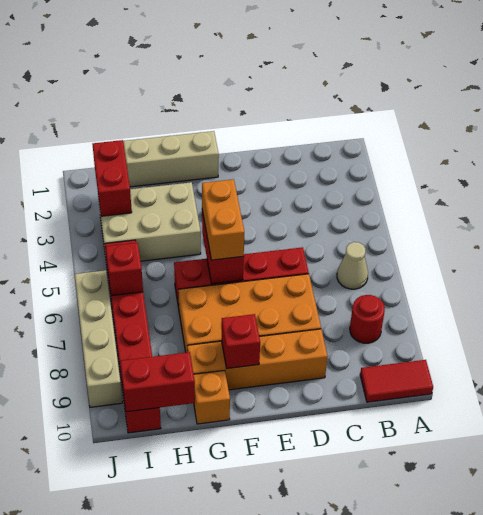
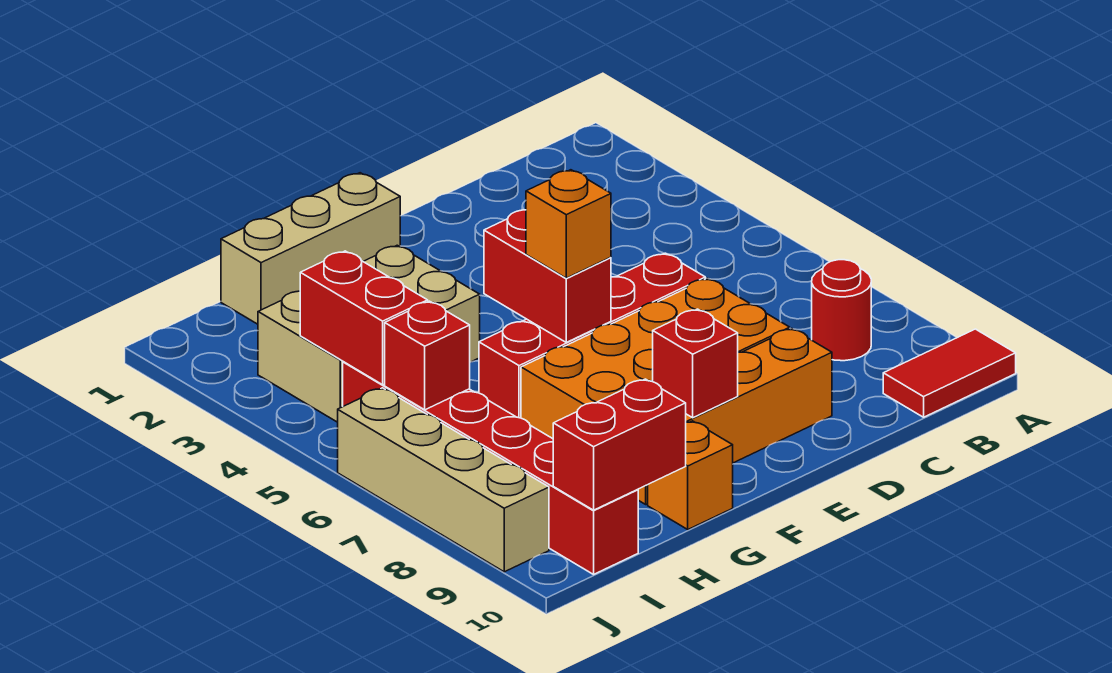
tan cone B6 level 1 -> none
orange brick F5:F6 level 3 -> orange brick F6 level 3
red brick I2:I3 level 2 -> red brick I4:I5 level 2

